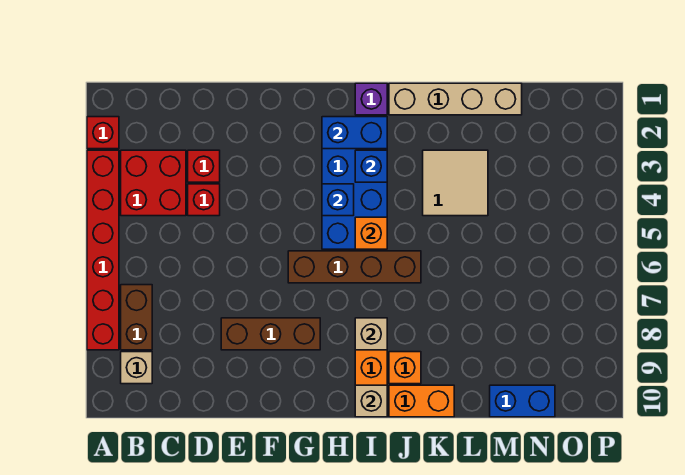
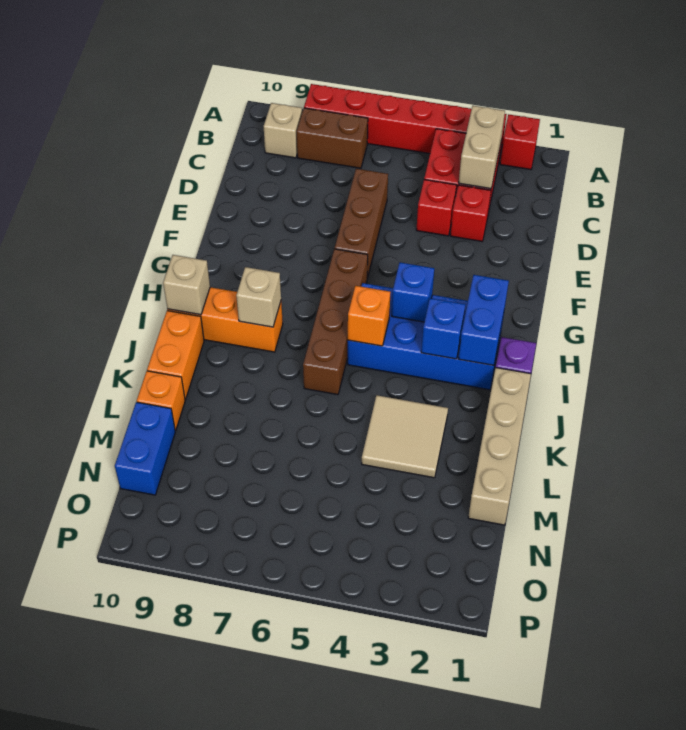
none -> tan brick B3:C3 level 2
brown brick E8:G8 level 1 -> brown brick D6:F6 level 1
orange brick J9 level 1 -> orange brick L10 level 1

